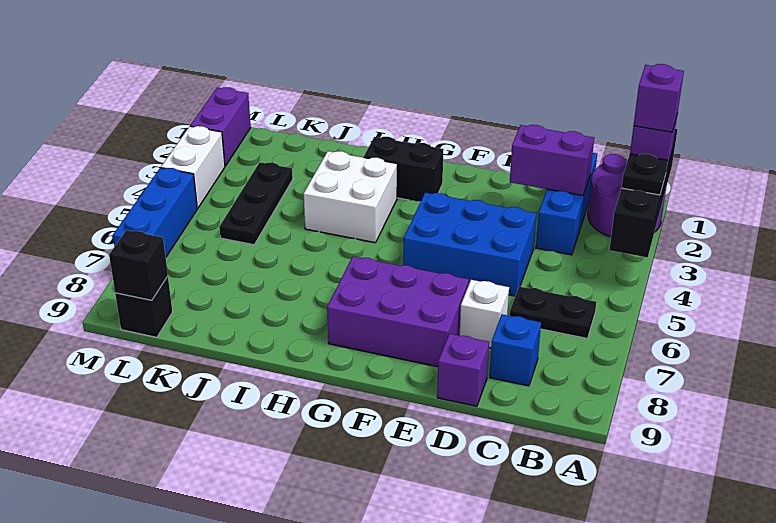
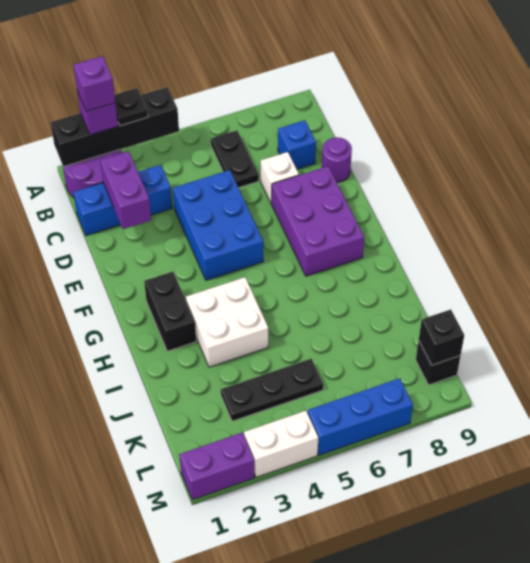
purple brick D9 level 1 -> purple round brick D9 level 1

